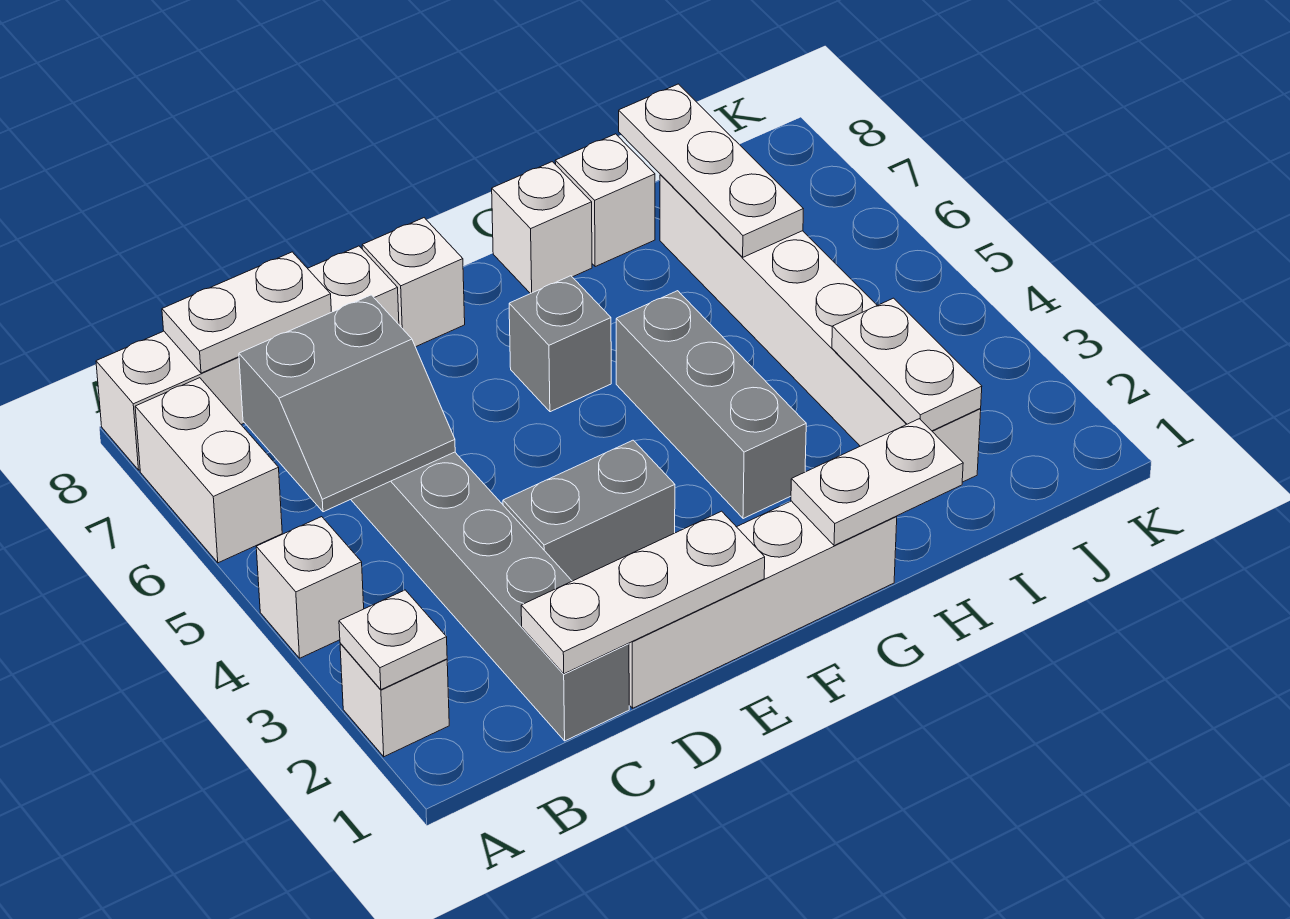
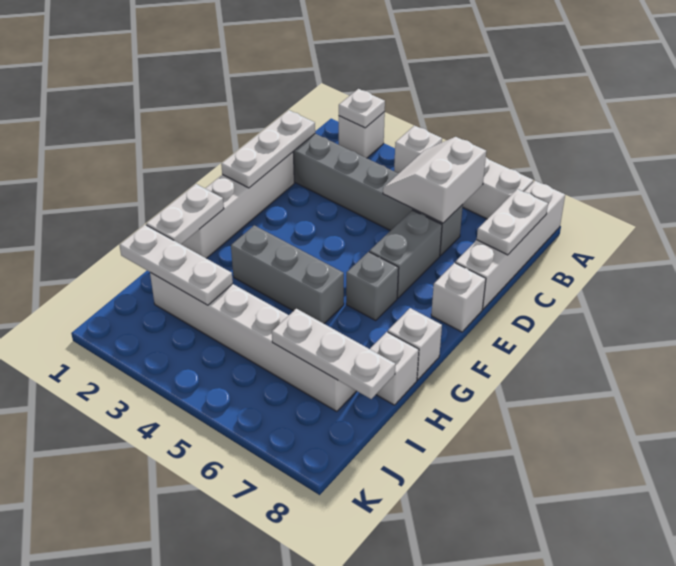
grey slope B5:C6 level 2 top 6 -> white slope B5:C6 level 2 top 6
grey brick D3:E3 level 1 -> grey brick D6:E6 level 1
white plate I2:I3 level 2 -> white plate I1:I3 level 2

